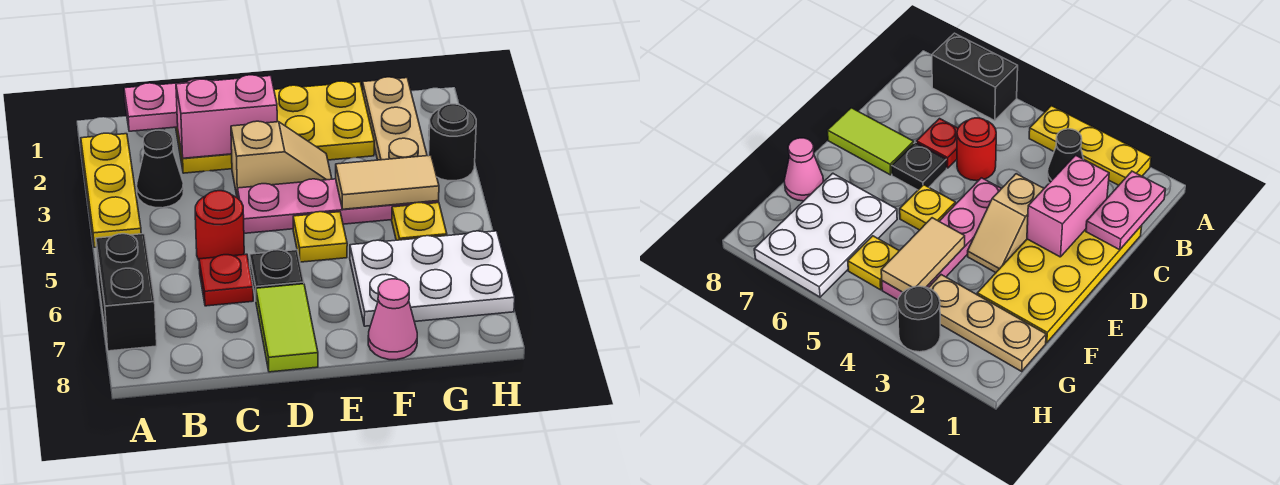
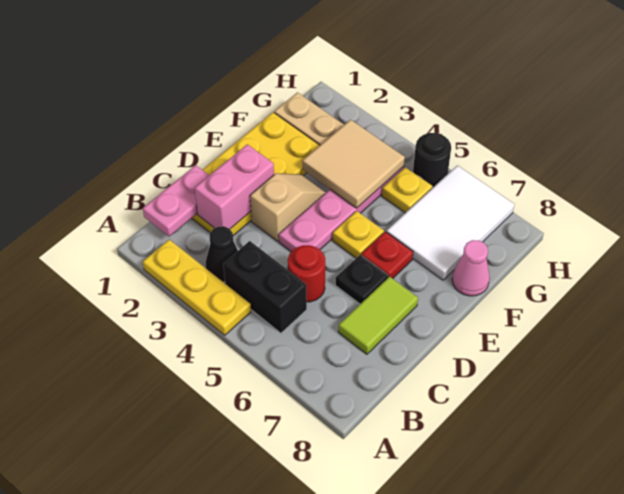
black brick A6:A7 level 1 -> black brick B4:B5 level 1
red plate C6 level 1 -> red plate E6 level 1
lime tile D7:D8 level 1 -> lime tile C7:D7 level 1
tan tile F4:G4 level 2 -> tan tile F3:G4 level 2
white plate F6:H7 level 1 -> white tile F6:H7 level 1
black round brick H3 level 1 -> black round brick H5 level 1

